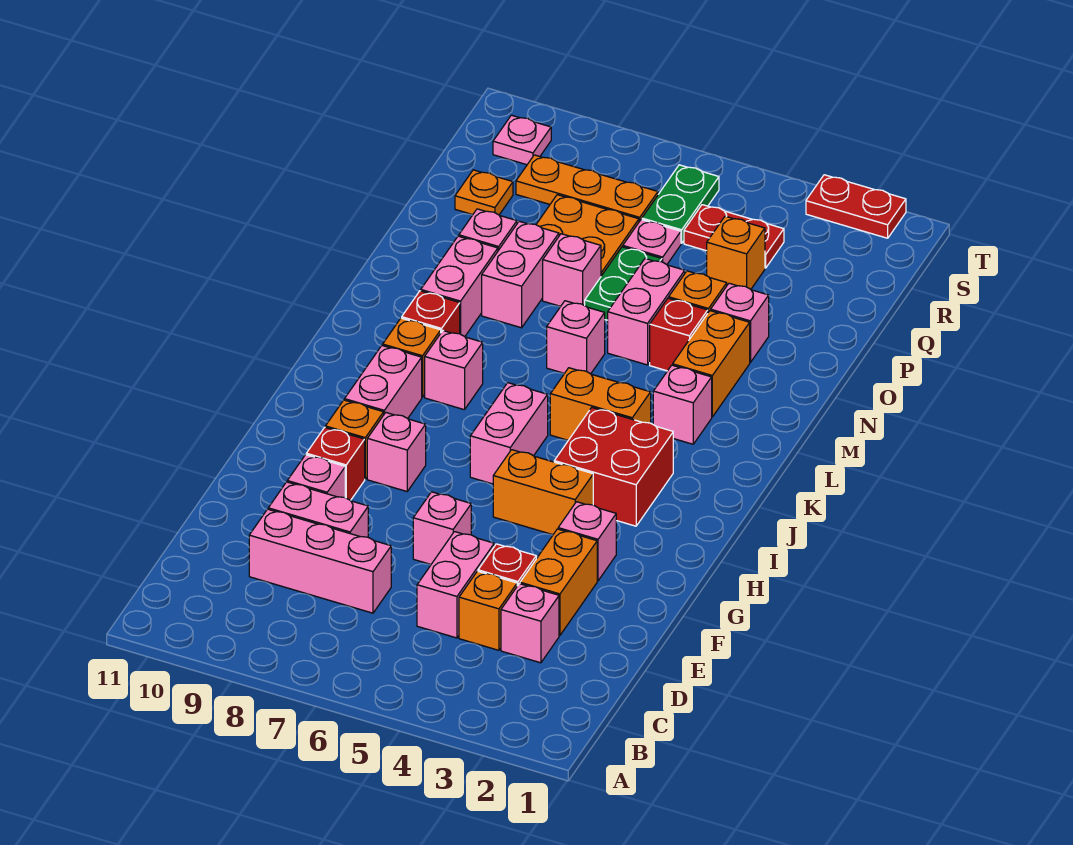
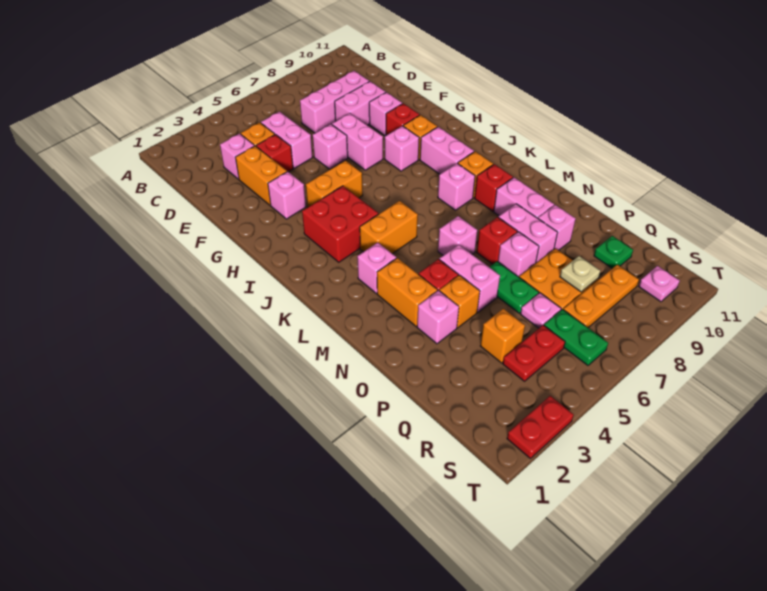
pink brick I6:J6 level 1 -> pink brick F7:G7 level 1
none -> red brick N7 level 1
none -> tan plate Q8 level 2
orange plate Q10 level 1 -> green plate Q10 level 1

